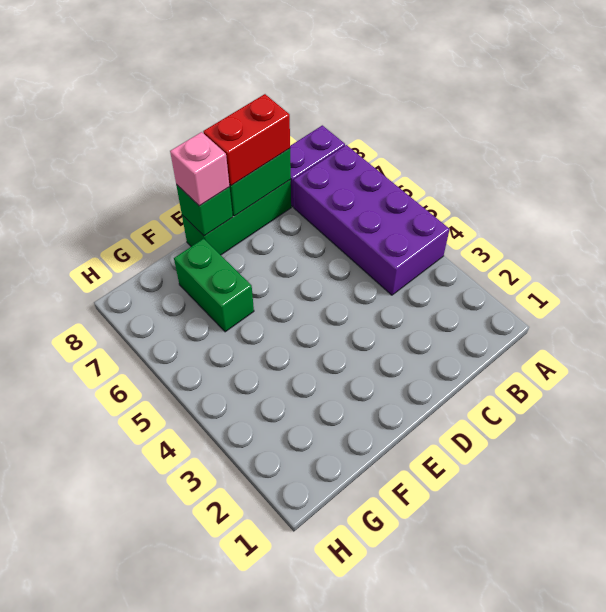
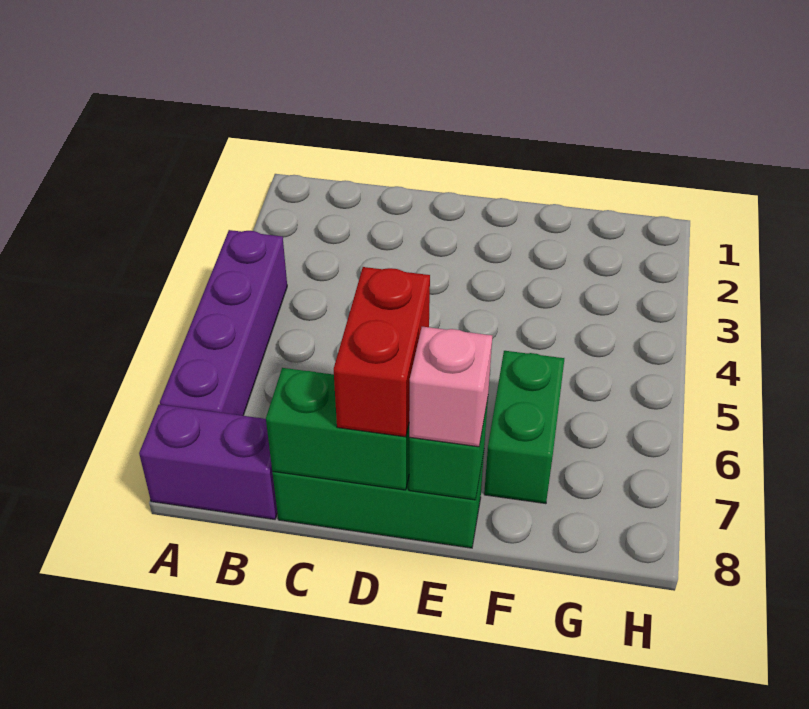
purple brick A4:B7 level 1 -> purple brick A4:A7 level 1
red brick C8:D8 level 3 -> red brick D7:D8 level 3

